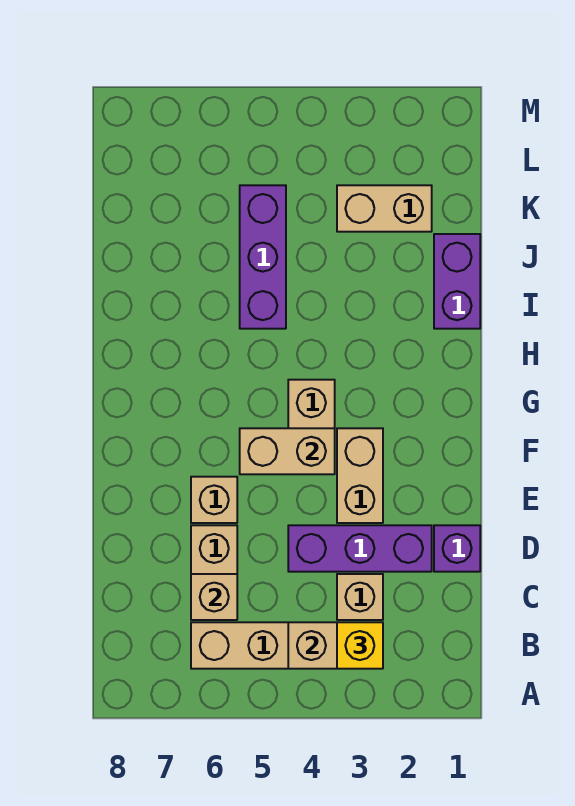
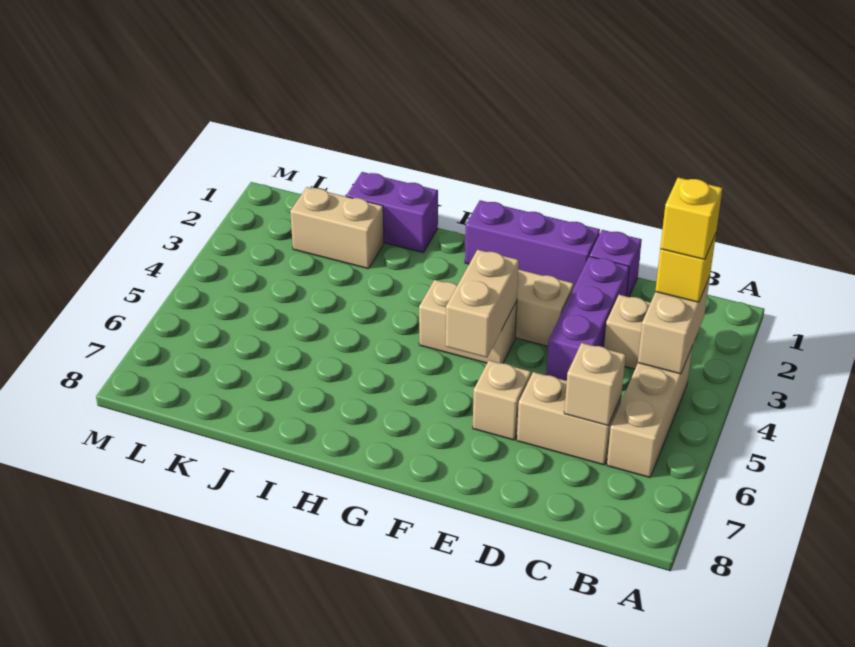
none -> yellow brick B3 level 4
purple brick I5:K5 level 1 -> purple brick E1:G1 level 1
tan brick K2:K3 level 1 -> tan brick J2:K2 level 1

